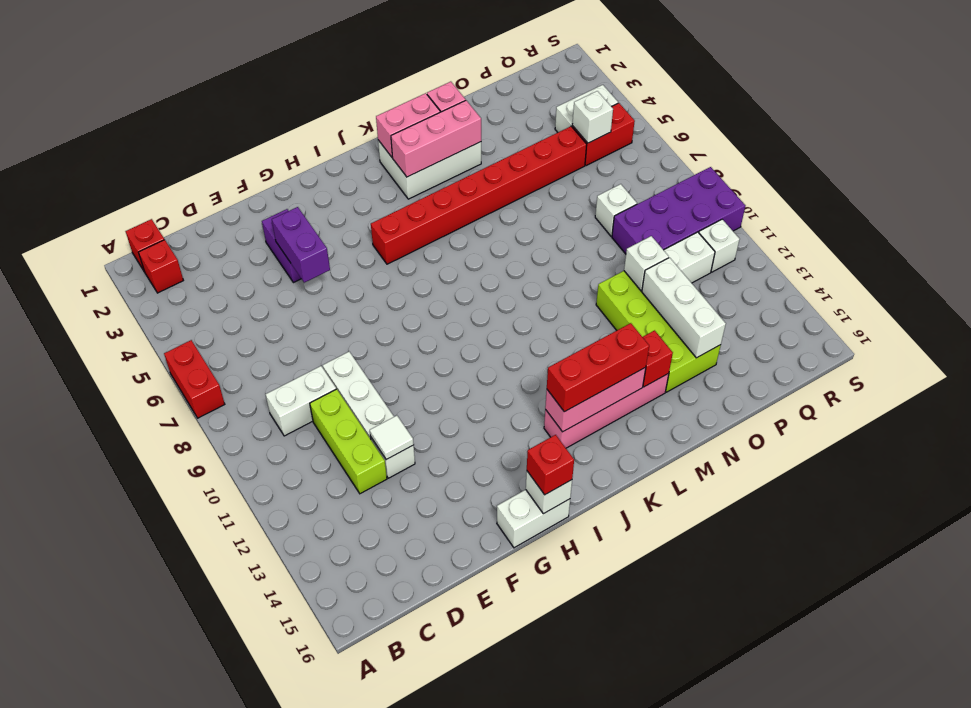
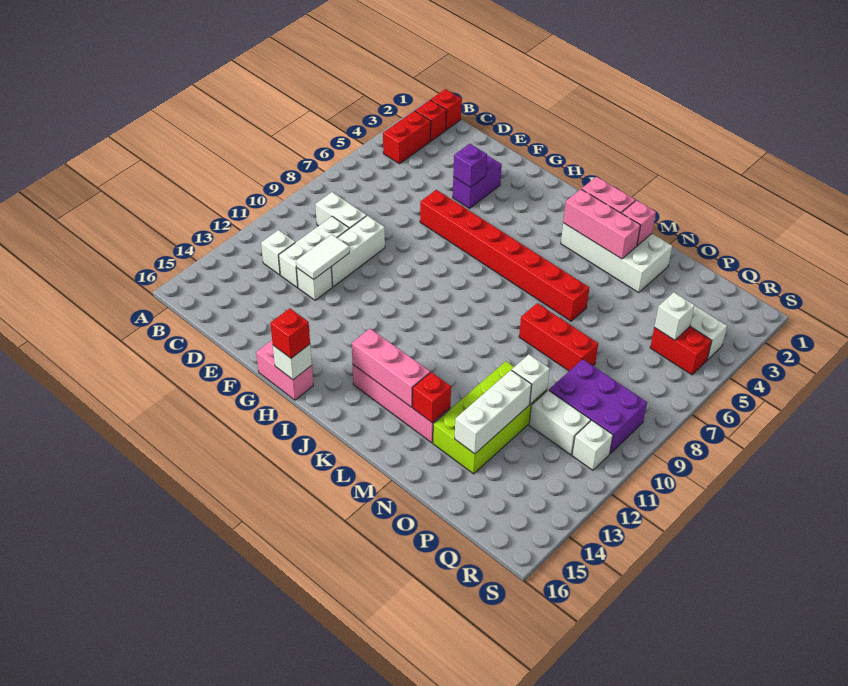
red brick A6:A7 level 1 -> red brick B3:B4 level 1
lime brick D10:D12 level 1 -> white brick D10:D12 level 1
white tile E12 level 2 -> white tile E11:E12 level 2
purple brick F4:F5 level 2 -> purple brick F4 level 2
white brick G16:H16 level 1 -> pink brick G16:H16 level 1
red brick I5:P5 level 1 -> red brick F6:M6 level 1
red brick J14:L14 level 3 -> red brick M8:O8 level 1
white brick K2:M3 level 1 -> white brick K2:N3 level 1
white brick P8 level 1 -> white brick C12 level 1
purple brick P9:S10 level 1 -> purple brick P9:R10 level 1

